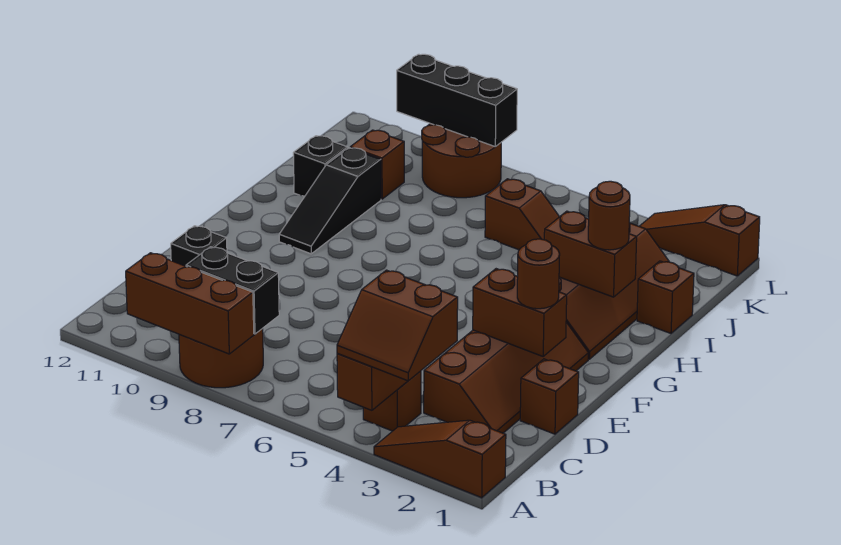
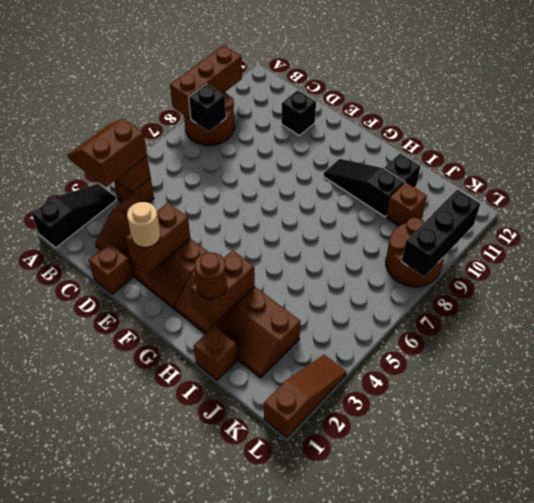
brown slope A1:A3 level 1 top 1 -> black slope A1:A3 level 1 top 1
black brick B8:B9 level 2 -> black brick B8 level 2
brown round brick E2 level 3 -> tan round brick E2 level 3
brown slope J5:J6 level 1 top 6 -> none

